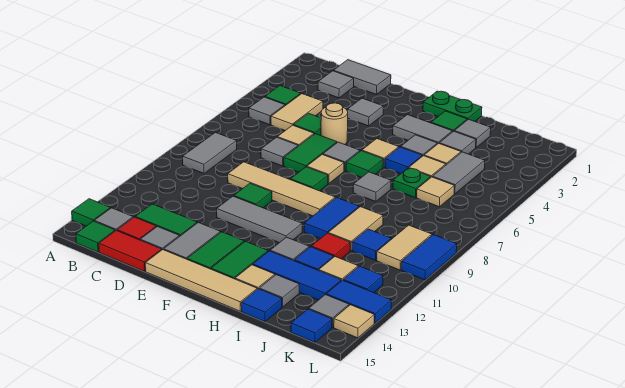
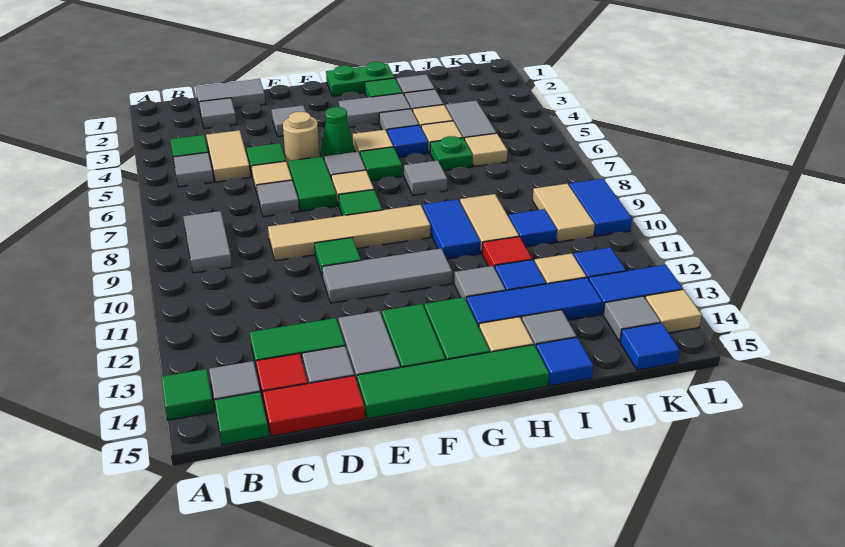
tan tile E15:H15 level 1 -> green tile E15:H15 level 1
none -> green cone F5 level 1

